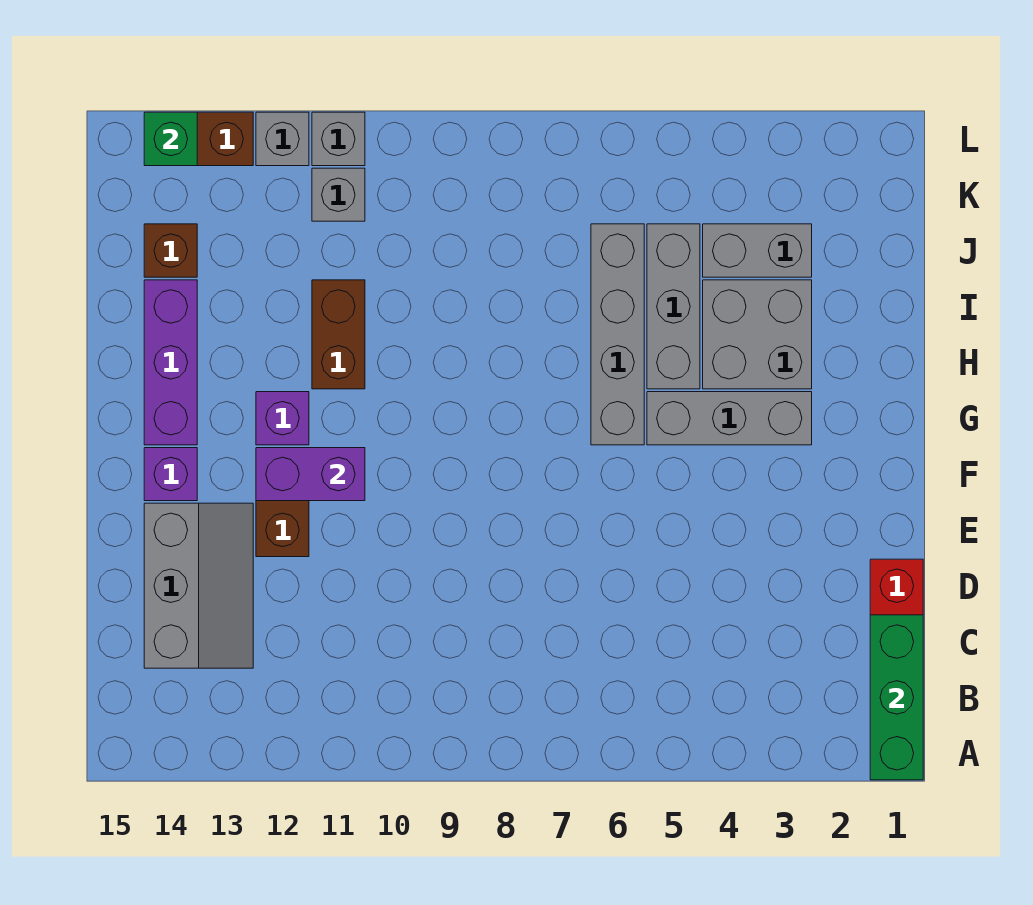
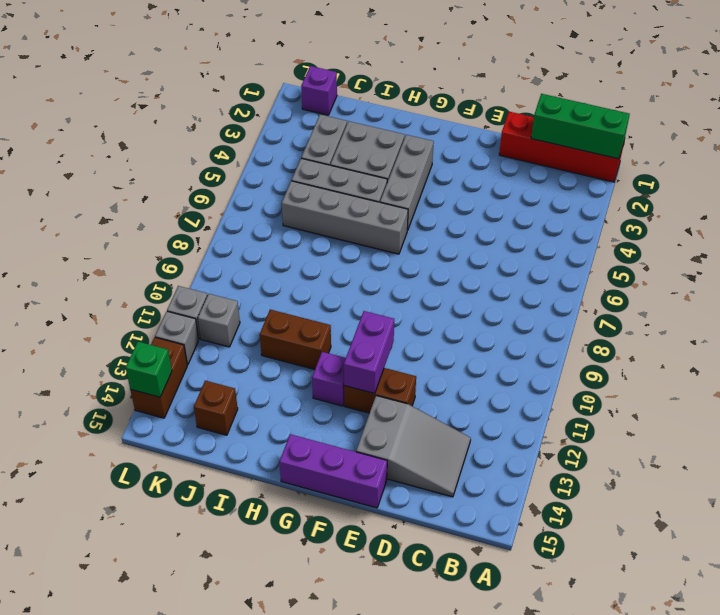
grey slope C13:E14 level 1 top 14 -> grey slope C13:E14 level 1 top E
purple brick F14 level 1 -> purple brick K1 level 1
purple brick G14:I14 level 1 -> purple brick E15:G15 level 1

